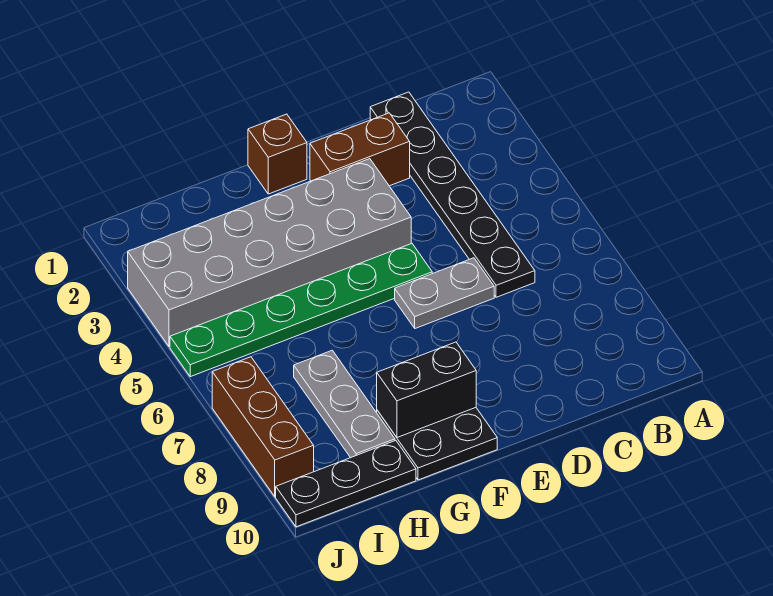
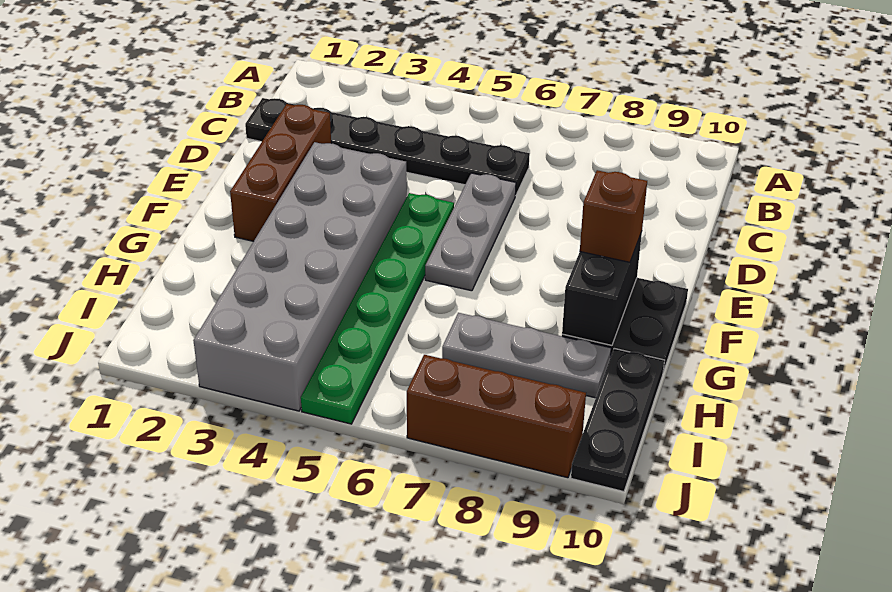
brown brick D2:E2 level 1 -> brown brick D2:F2 level 1
grey plate D6:E6 level 1 -> grey plate D6:F6 level 1
brown brick F1 level 1 -> brown brick F9 level 3

